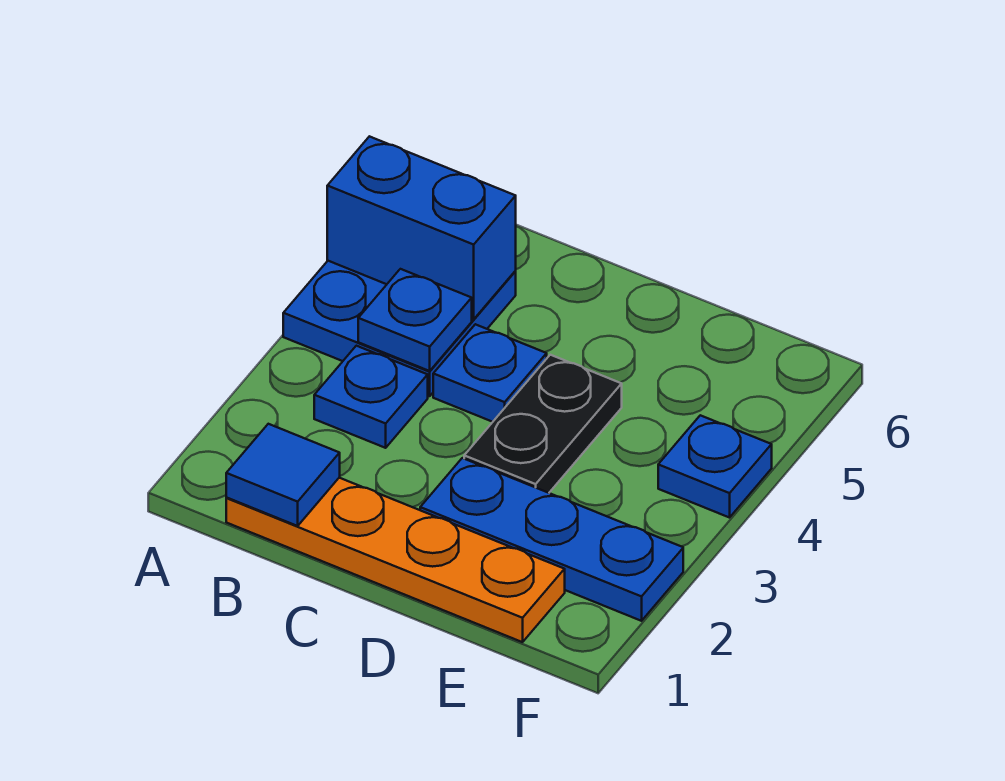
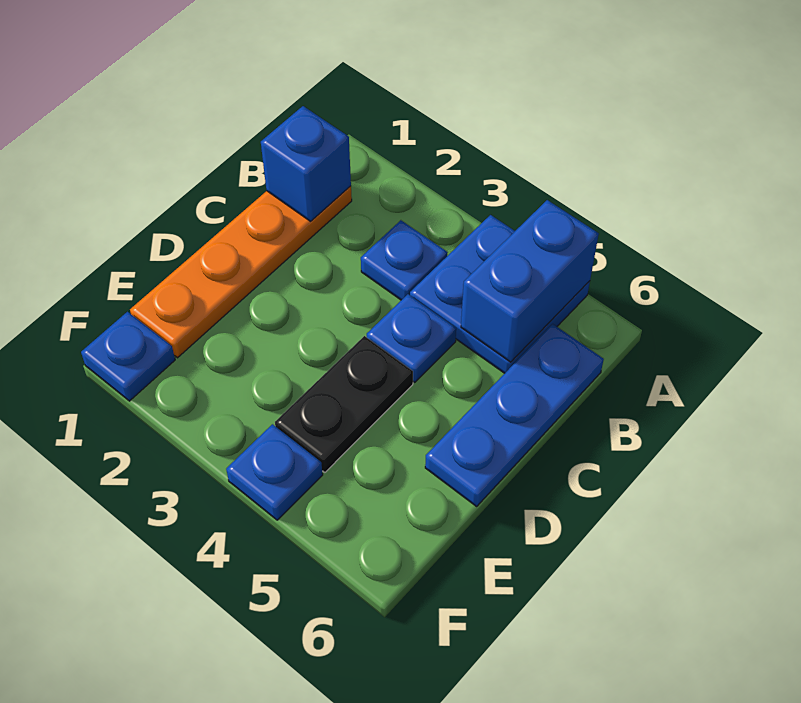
blue tile B1 level 2 -> blue brick B1 level 2
blue plate B4 level 2 -> blue plate F1 level 1
blue plate D2:F2 level 1 -> blue plate B6:D6 level 1
black plate D3:D4 level 1 -> black plate D4:E4 level 1

